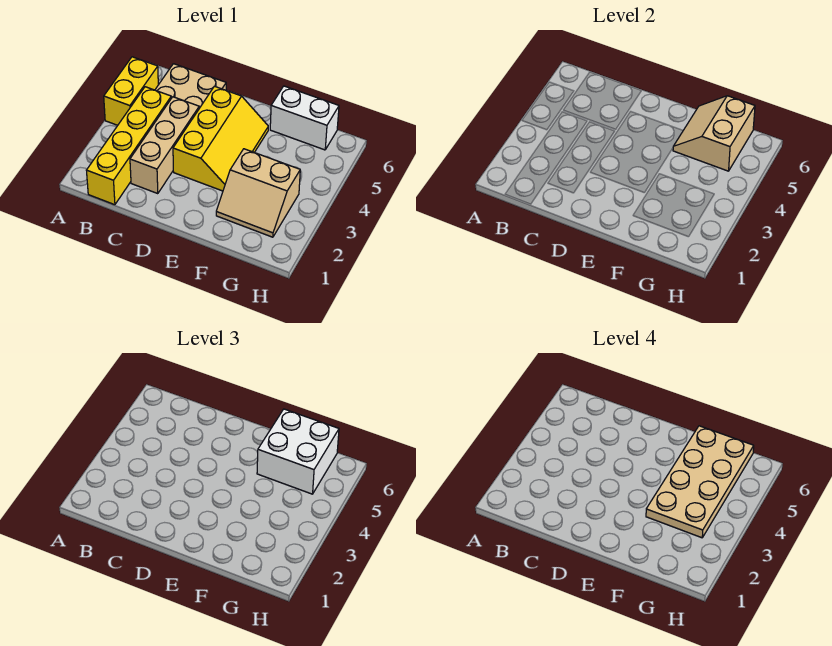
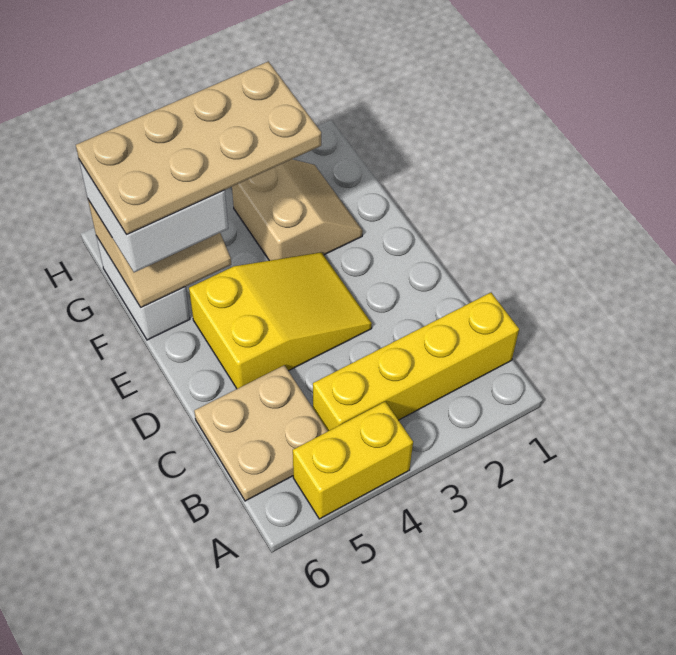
tan brick C2:C4 level 1 -> none
yellow slope D3:E5 level 1 top D -> yellow slope D3:E5 level 1 top 5

